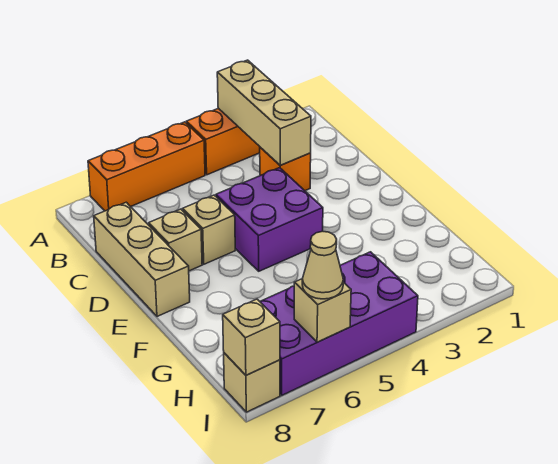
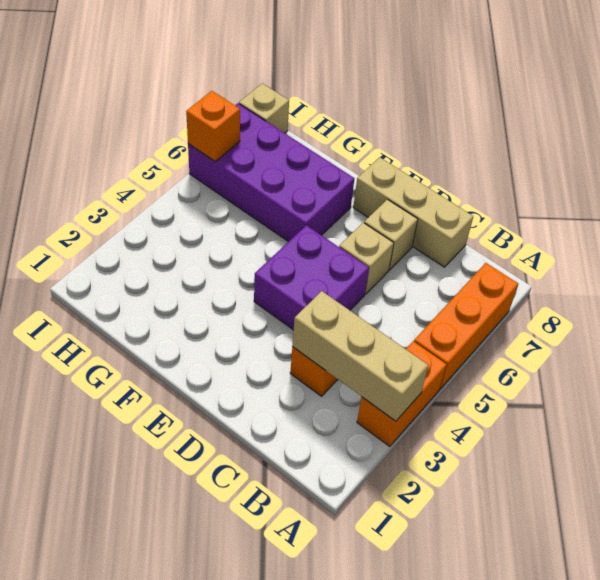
purple brick H4:I7 level 1 -> purple brick F6:I7 level 1
tan brick I6 level 2 -> orange brick I6 level 2
tan cone I6 level 3 -> none
tan brick I8 level 2 -> none

